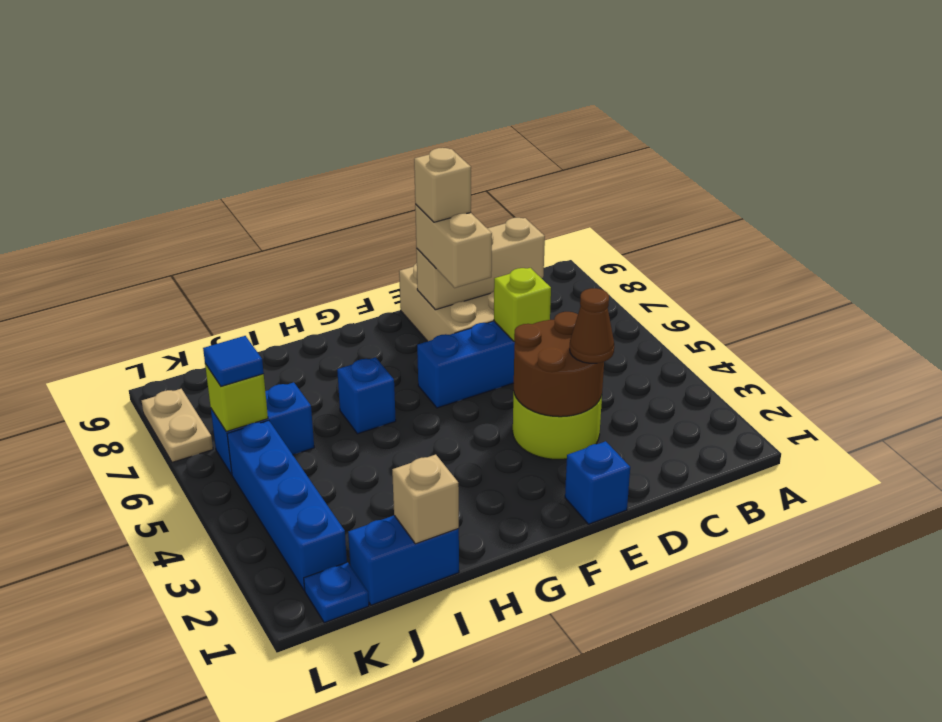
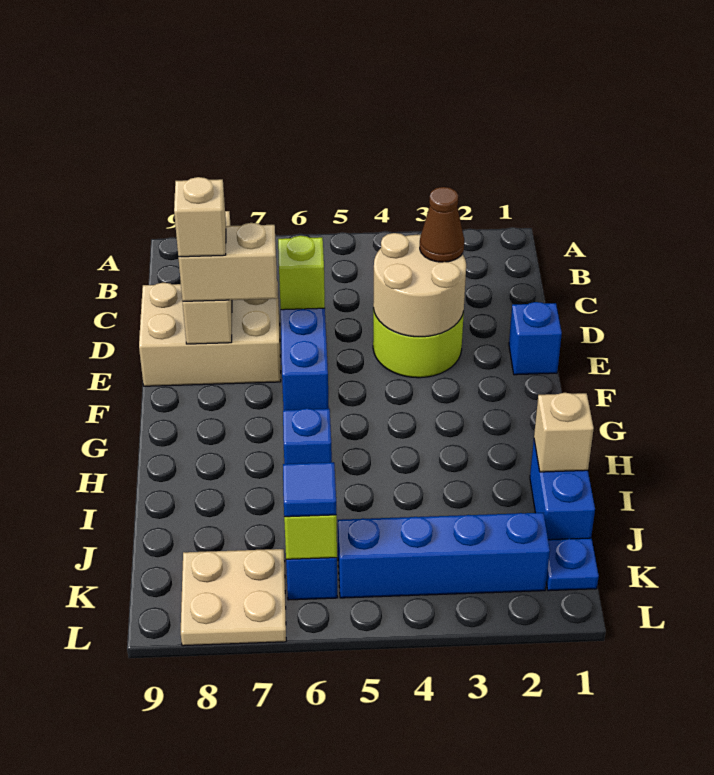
brown round brick D3:E4 level 2 -> tan round brick D3:E4 level 2
tan plate L7:L8 level 1 -> tan plate K7:L8 level 1

